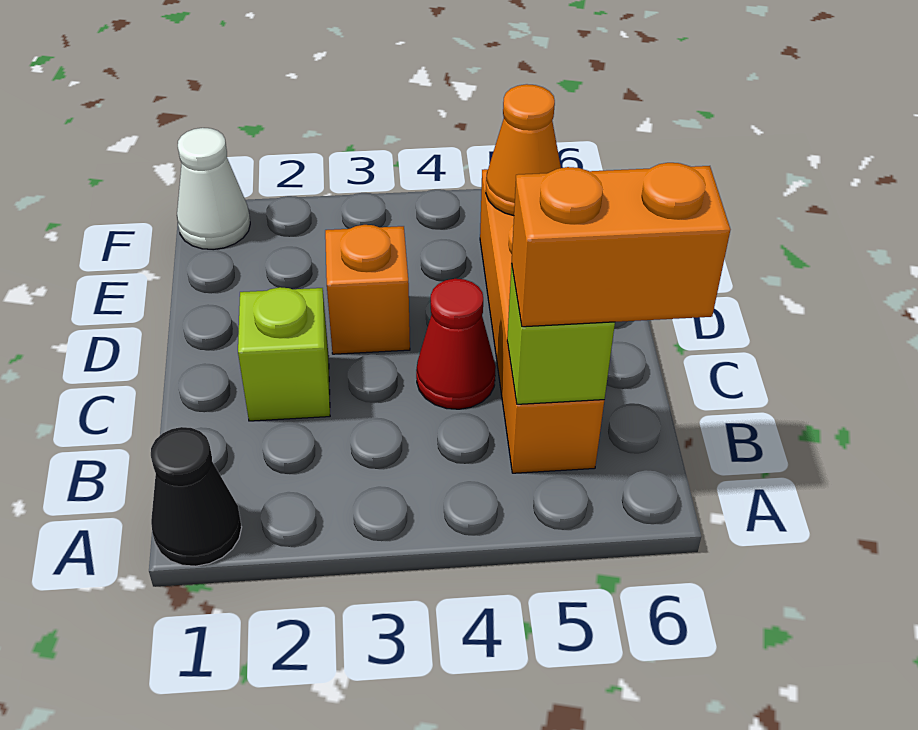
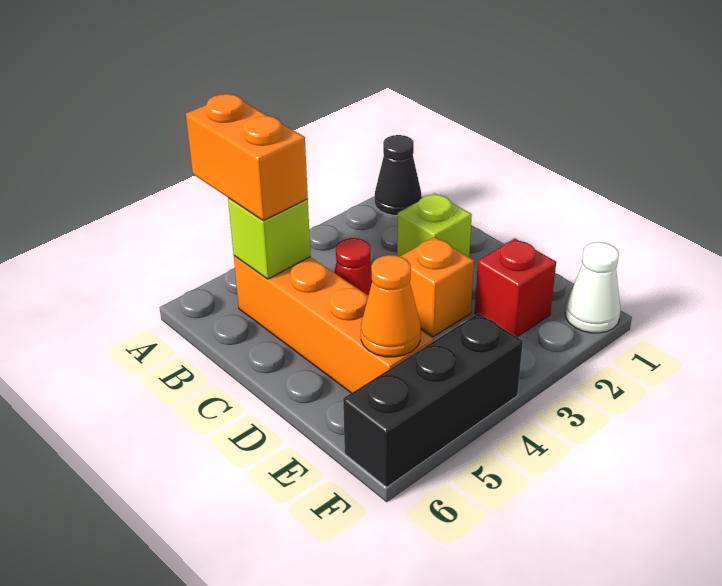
orange brick B5:B6 level 3 -> orange brick A5:B5 level 3
none -> red brick E2 level 1
none -> black brick F4:F6 level 1

